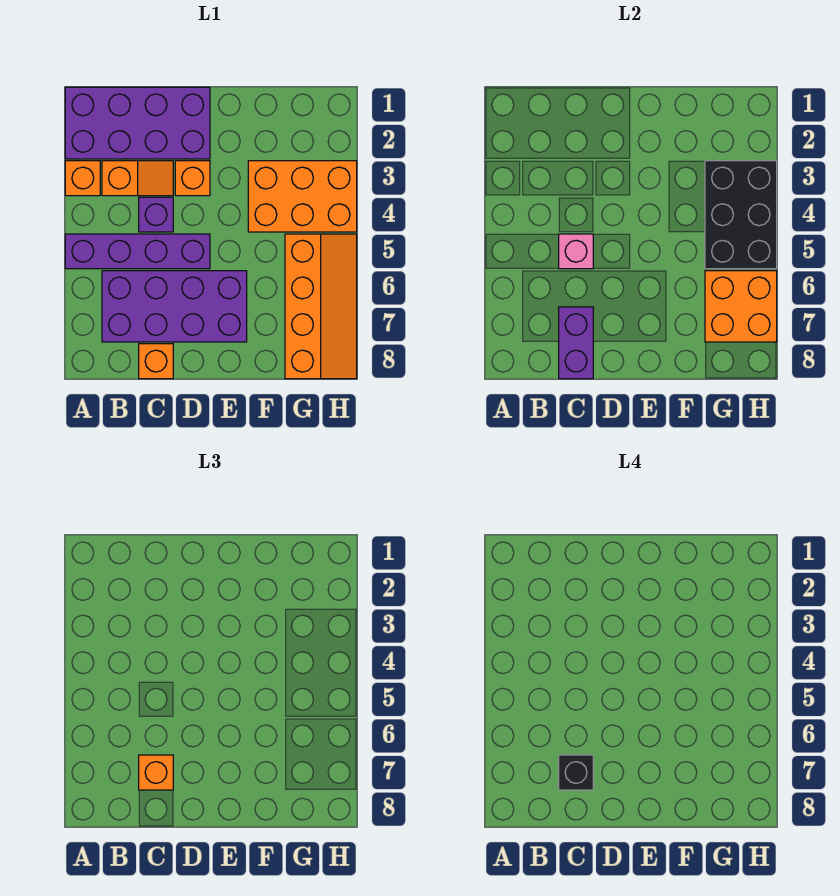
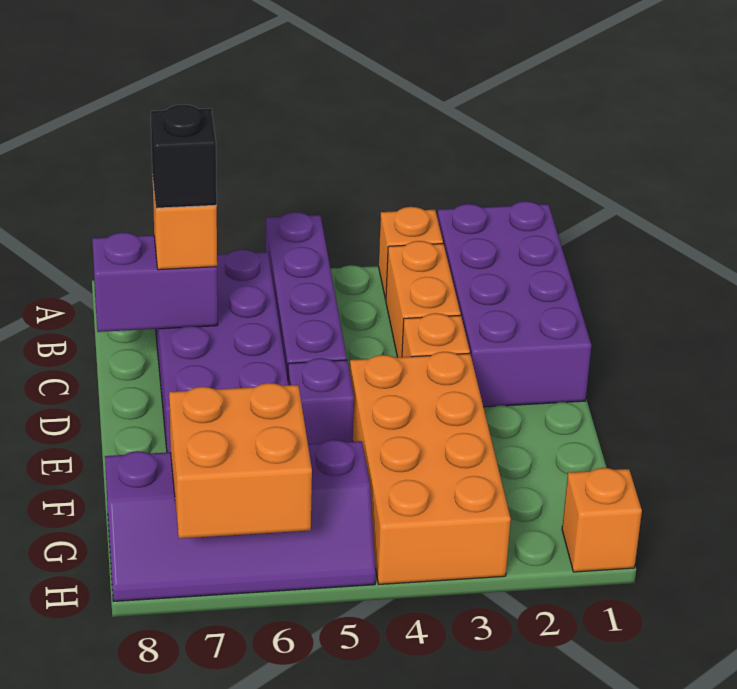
orange slope B3:C3 level 1 top B -> orange brick B3:C3 level 1
purple brick C4 level 1 -> purple brick E5 level 1
pink brick C5 level 2 -> none
orange brick C8 level 1 -> orange brick H1 level 1
orange brick F3:H4 level 1 -> orange brick E3:H4 level 1
black brick G3:H5 level 2 -> none
orange slope G5:H8 level 1 top G -> purple slope G5:H8 level 1 top G

